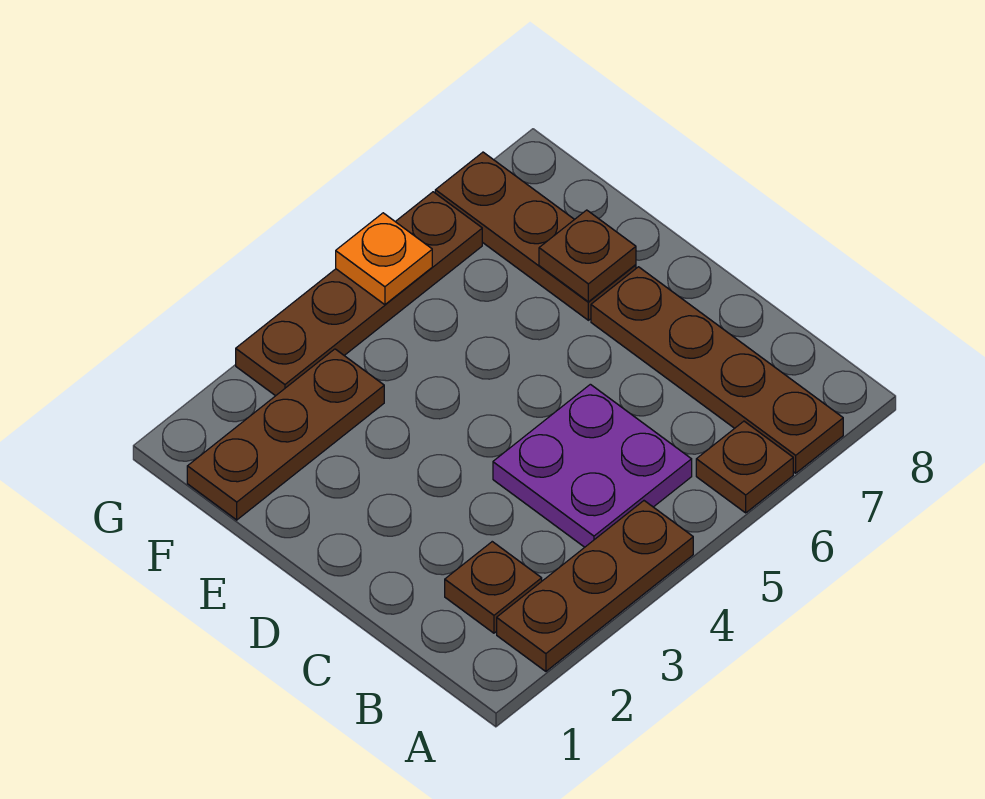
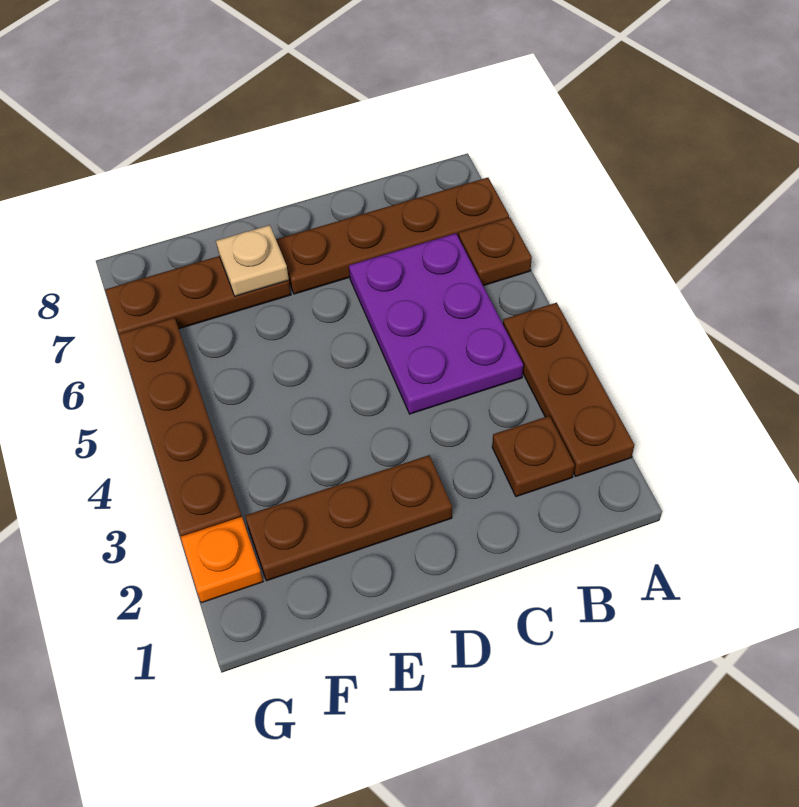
purple plate B4:C5 level 1 -> purple plate B4:C6 level 1
brown plate E7 level 2 -> tan plate E7 level 2
brown plate F1:F3 level 1 -> brown plate D2:F2 level 1
orange plate G5 level 2 -> orange plate G2 level 1

